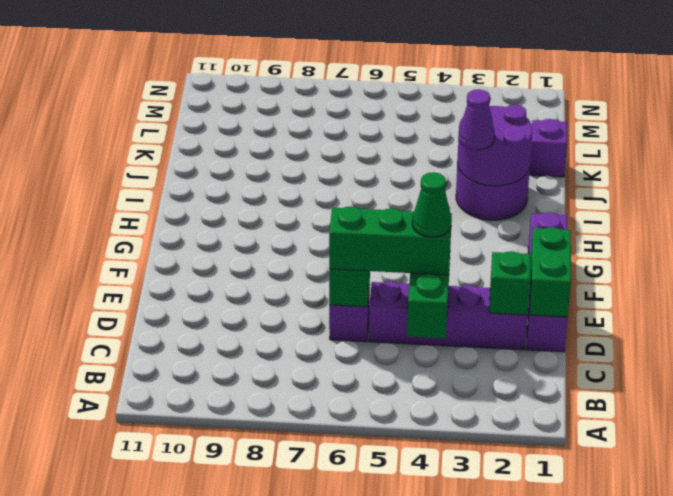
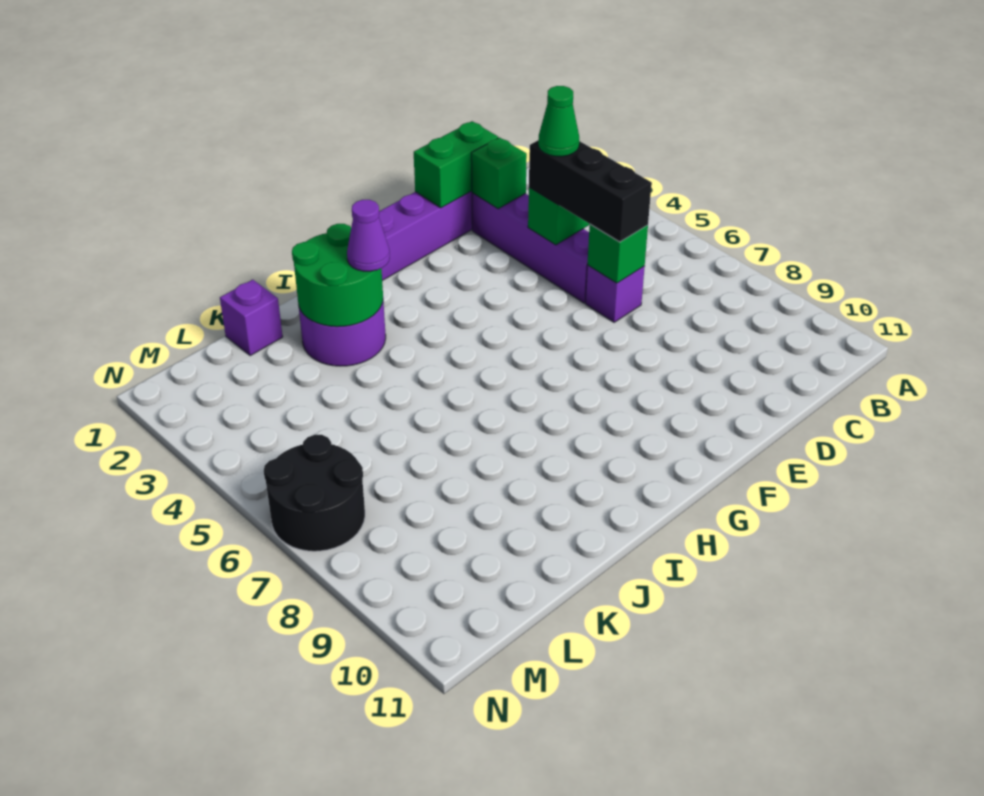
green brick D4:D6 level 3 -> black brick D4:D6 level 3
purple round brick I2:J3 level 2 -> green round brick I2:J3 level 2
none -> black round brick M6:N7 level 1

